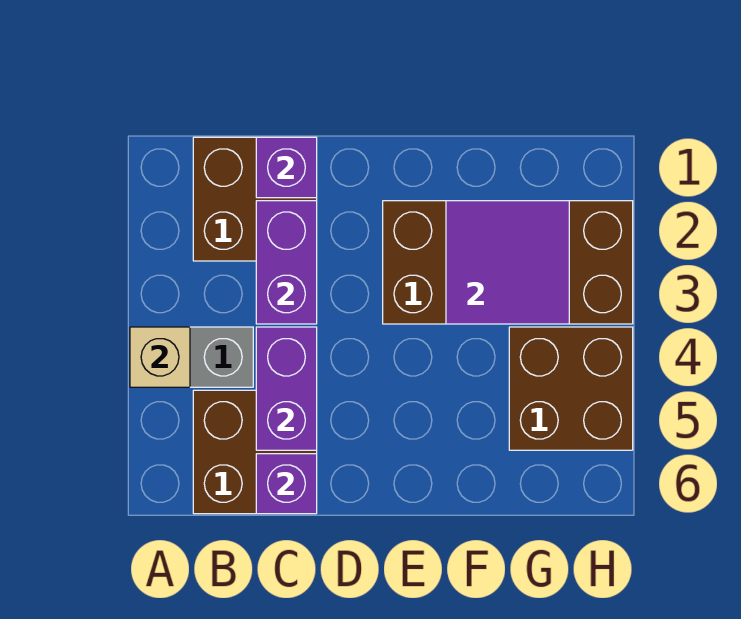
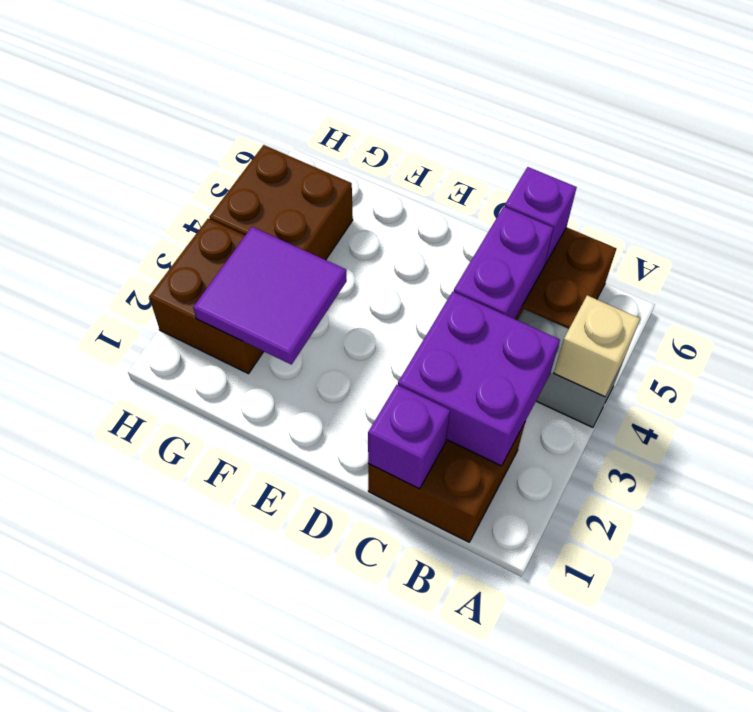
purple brick C2:C3 level 2 -> purple brick B2:C3 level 2
brown brick E2:H3 level 1 -> brown brick G2:H3 level 1

